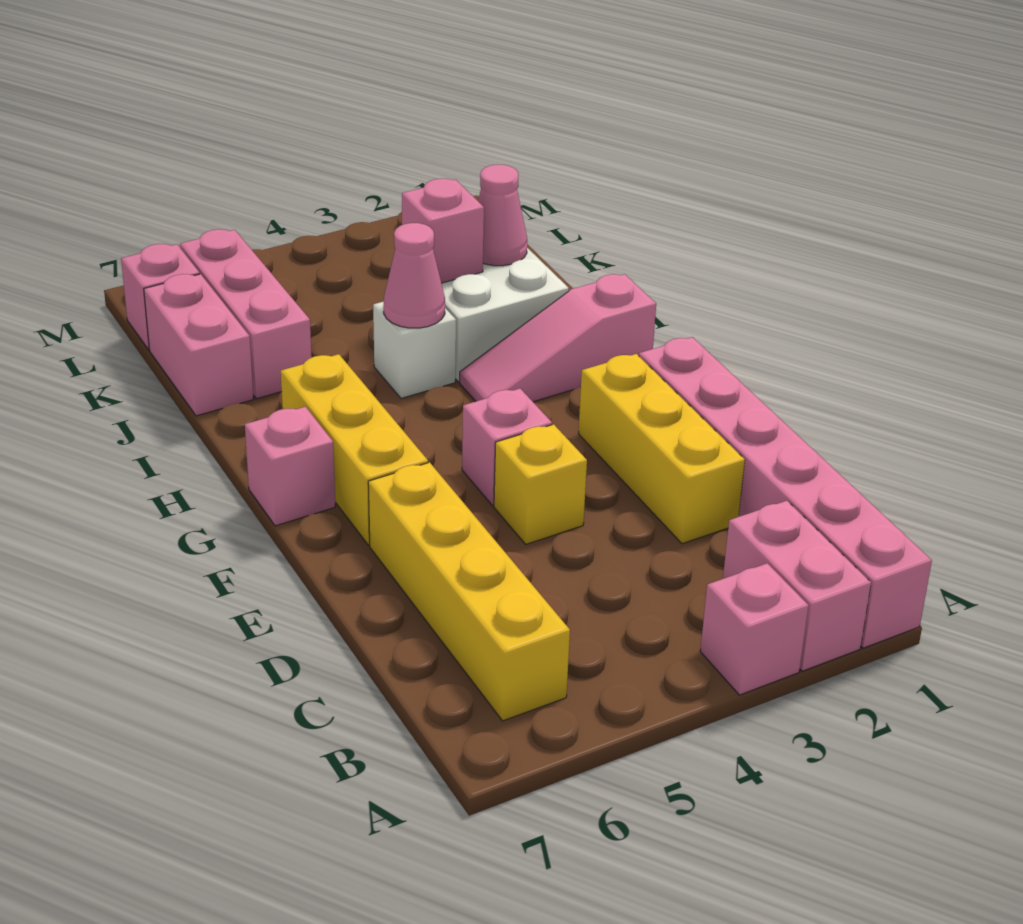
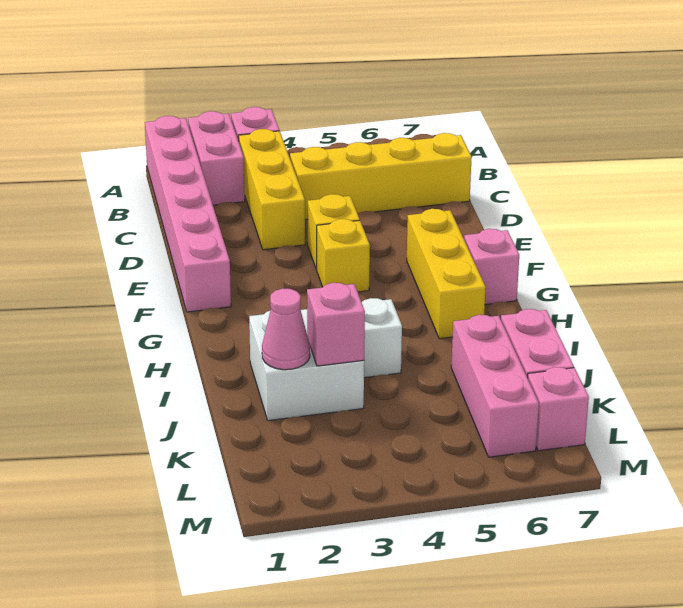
yellow brick B6:E6 level 1 -> yellow brick C4:C7 level 1
yellow brick D2:F2 level 1 -> yellow brick B3:D3 level 1
pink brick F4 level 1 -> yellow brick F4 level 1
pink slope H1:H3 level 1 top 1 -> none
pink cone I4 level 2 -> none

